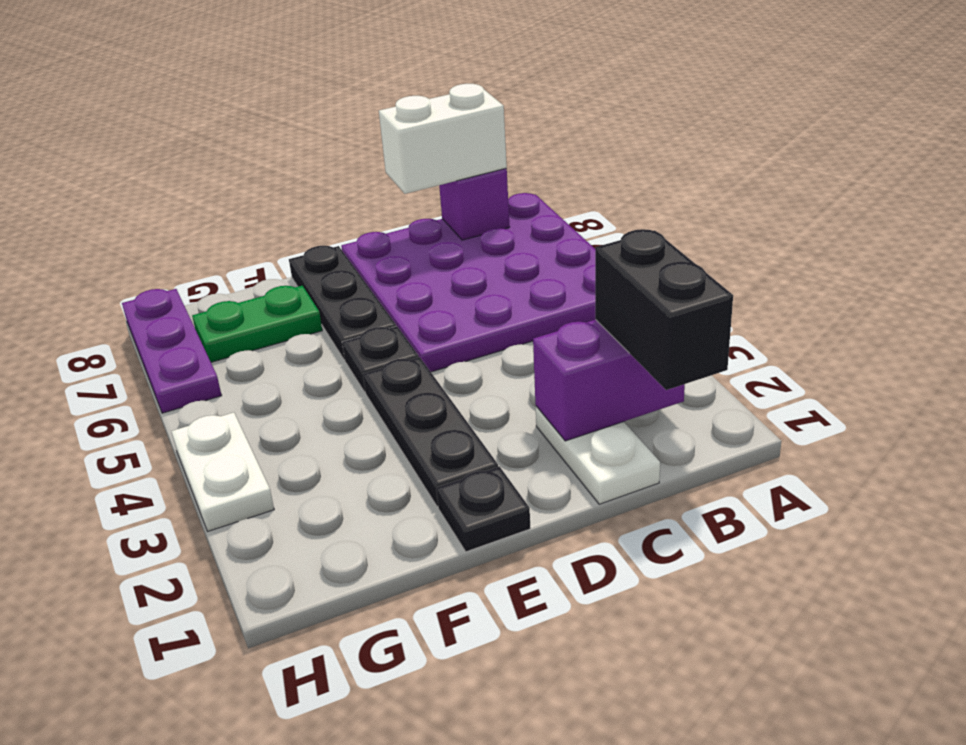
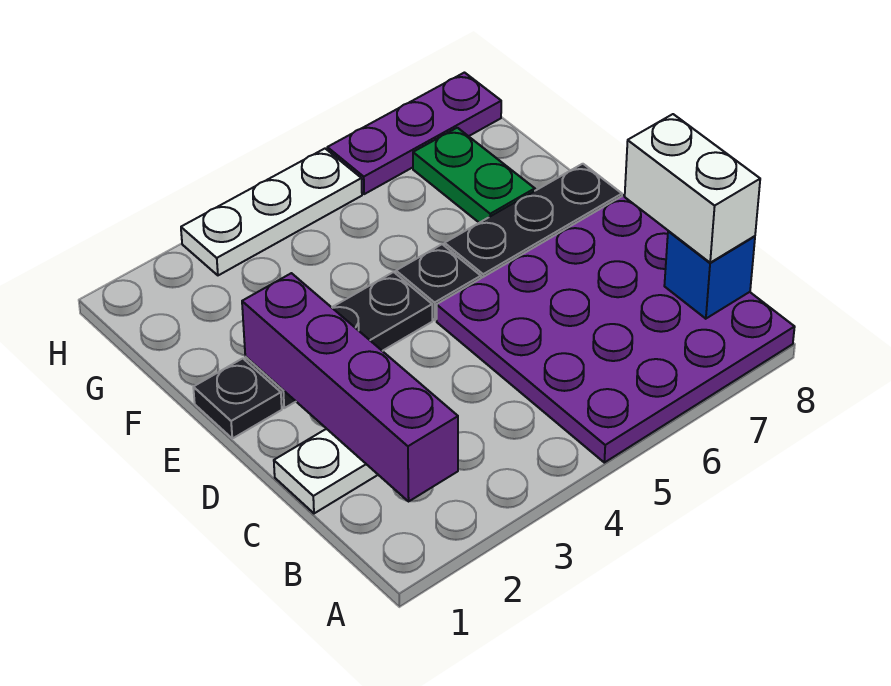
black brick B1:B2 level 3 -> none
purple brick B2:C2 level 2 -> purple brick B2:E2 level 2
purple brick B8 level 2 -> blue brick B8 level 2
white plate H3:H4 level 1 -> white plate H3:H5 level 1

